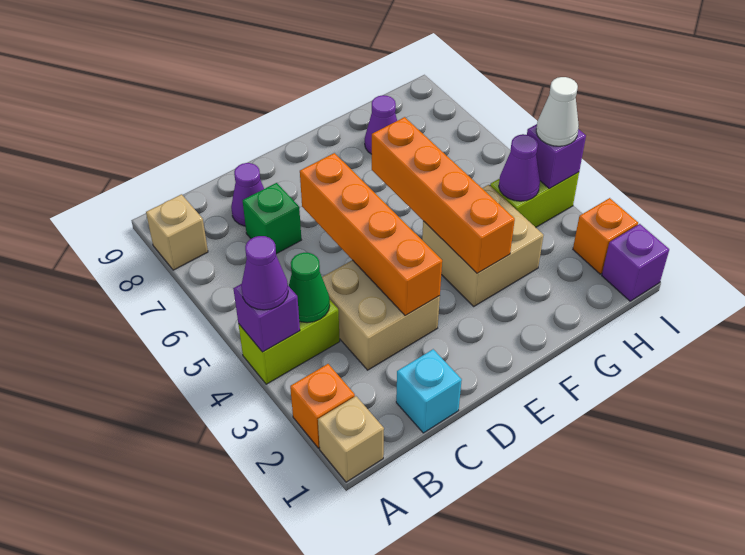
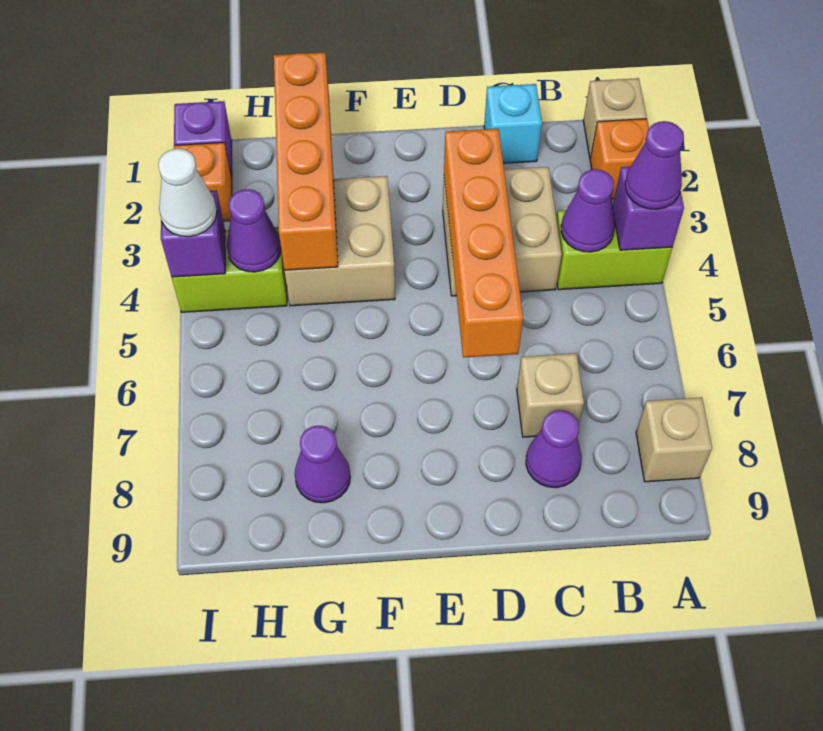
green cone B4 level 2 -> purple cone B4 level 2
green brick C7 level 1 -> tan brick C7 level 1
orange brick F3:F6 level 2 -> orange brick G1:G4 level 2

